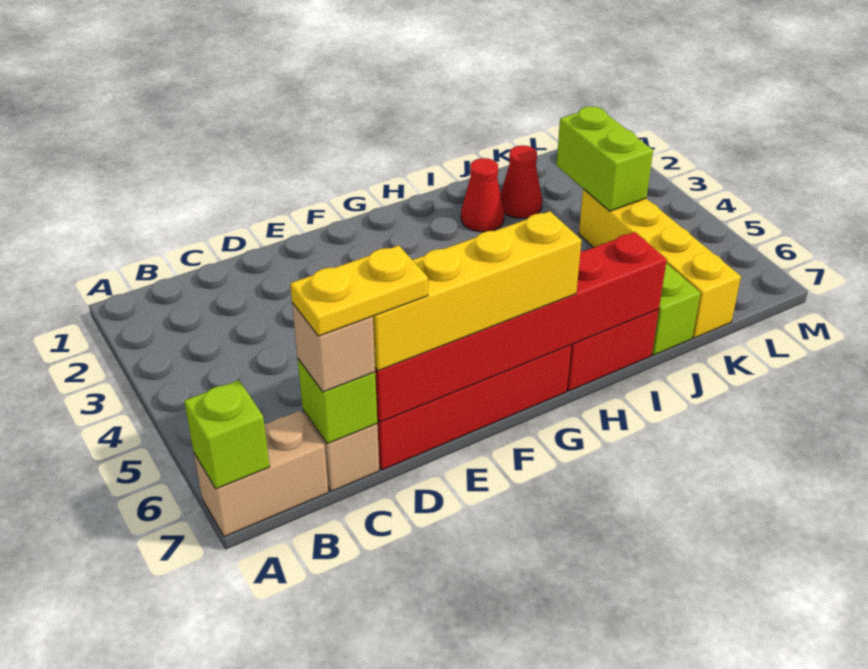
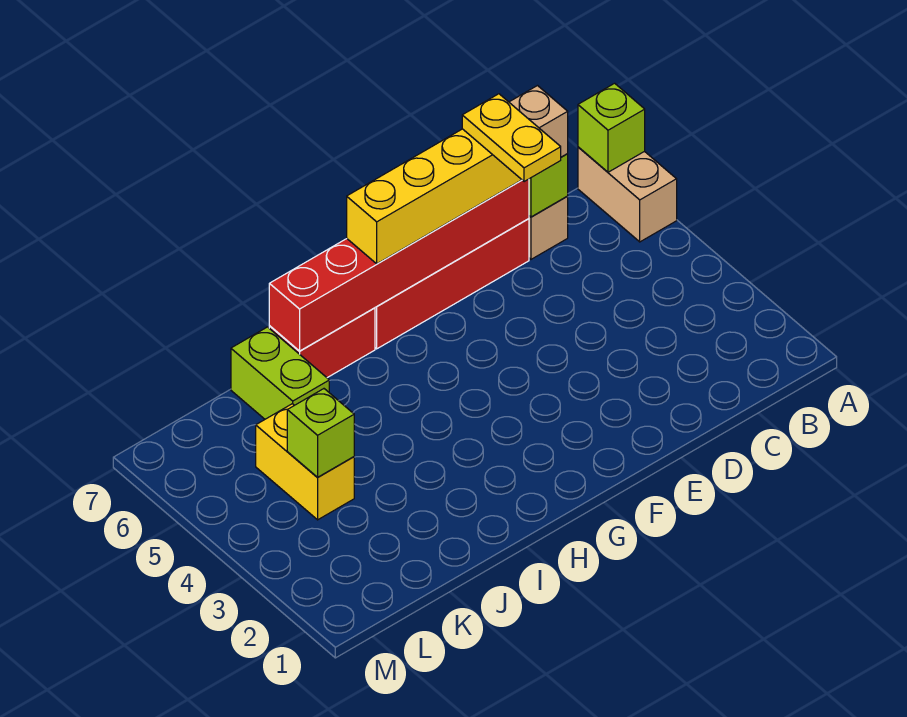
tan brick A7:B7 level 1 -> tan brick A6:A7 level 1
yellow plate C7:D7 level 4 -> yellow plate D6:D7 level 4
red cone I2 level 1 -> none
red cone J2 level 1 -> none
lime brick K3:K4 level 2 -> lime brick K4 level 2
yellow brick K4:K7 level 1 -> yellow brick K4:K5 level 1

